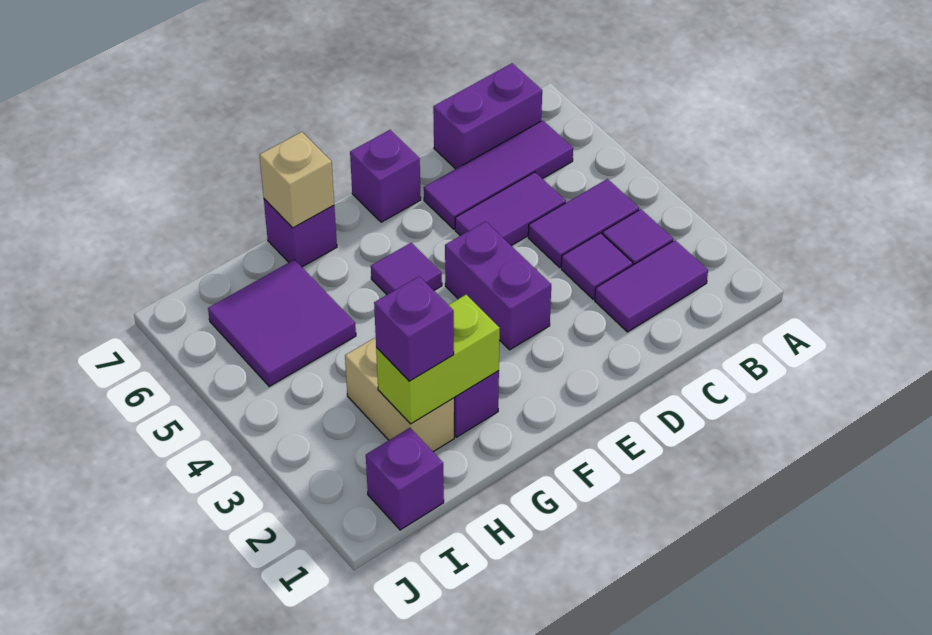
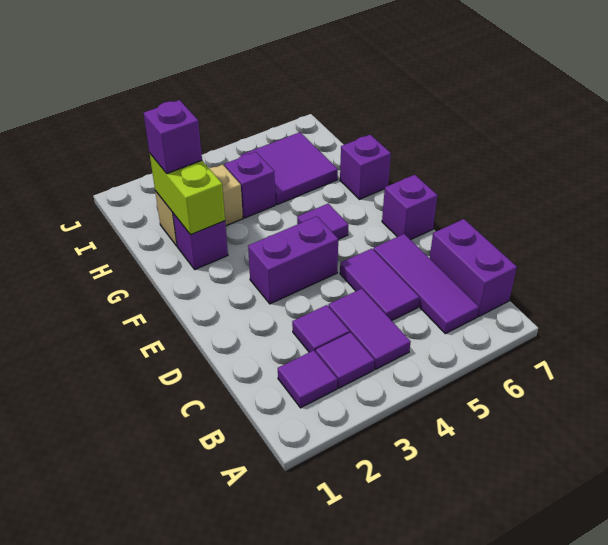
purple tile B2:C2 level 1 -> purple tile B2 level 1
tan brick G7 level 2 -> none
purple brick I1 level 1 -> purple brick H4 level 1

